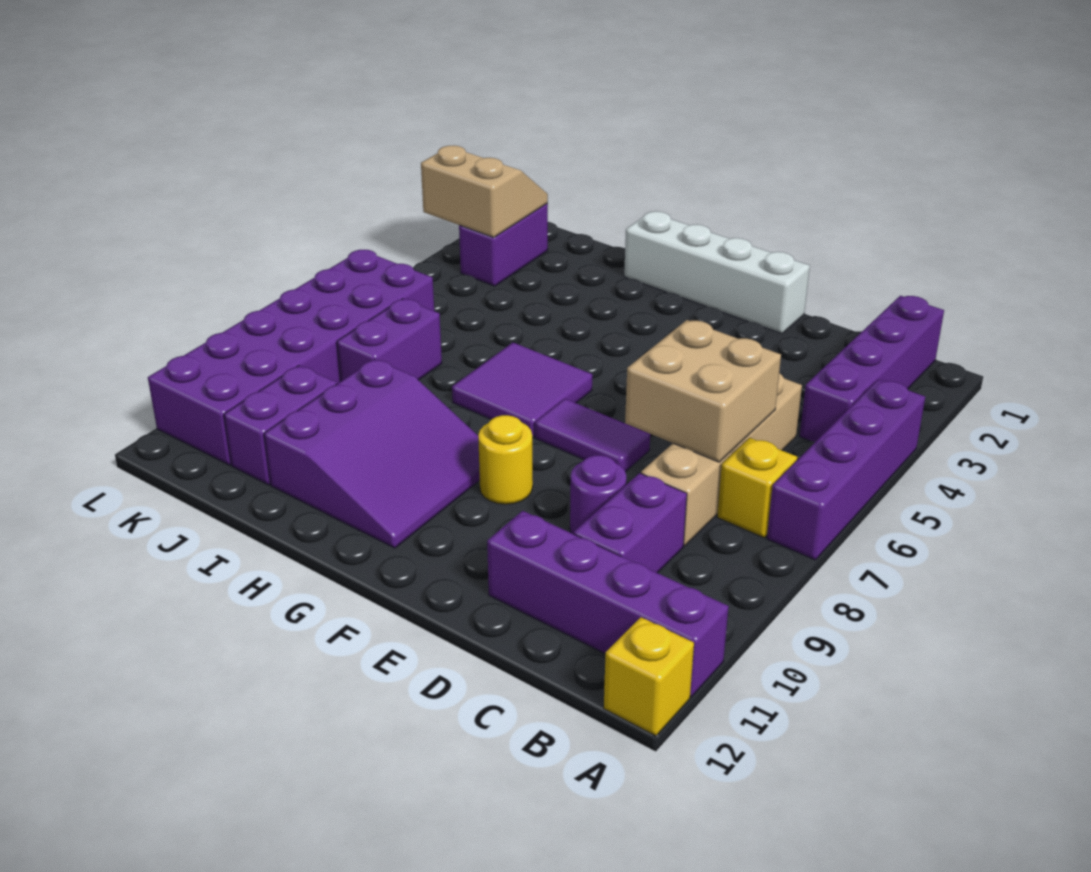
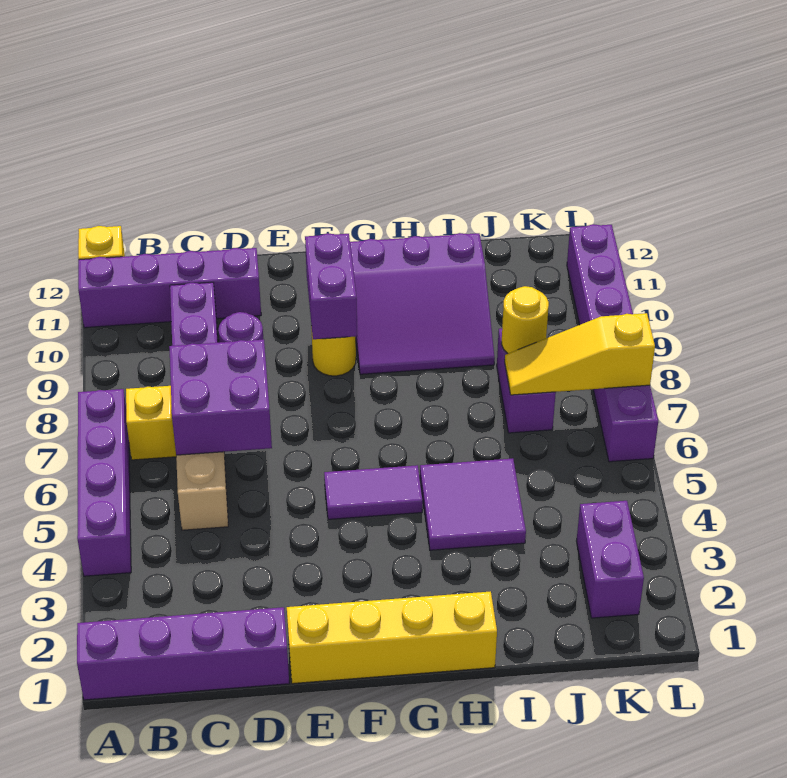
purple brick B1:B4 level 1 -> purple brick A1:D1 level 1
tan brick C6:D7 level 2 -> purple brick C6:D7 level 2
white brick E1:H1 level 1 -> yellow brick E1:H1 level 1
purple tile E7:F7 level 1 -> purple tile F5:G5 level 1
purple tile G6:H7 level 1 -> purple tile H4:I5 level 1
purple slope G9:I11 level 1 top I -> purple slope G9:I11 level 1 top 11
none -> yellow slope J7:L7 level 2 top L
none -> yellow round brick J8 level 2
purple brick J10:J11 level 1 -> purple brick F9:F10 level 2
tan slope K2:L3 level 2 top 3 -> none
purple brick K6:L11 level 1 -> purple brick L6:L11 level 1

